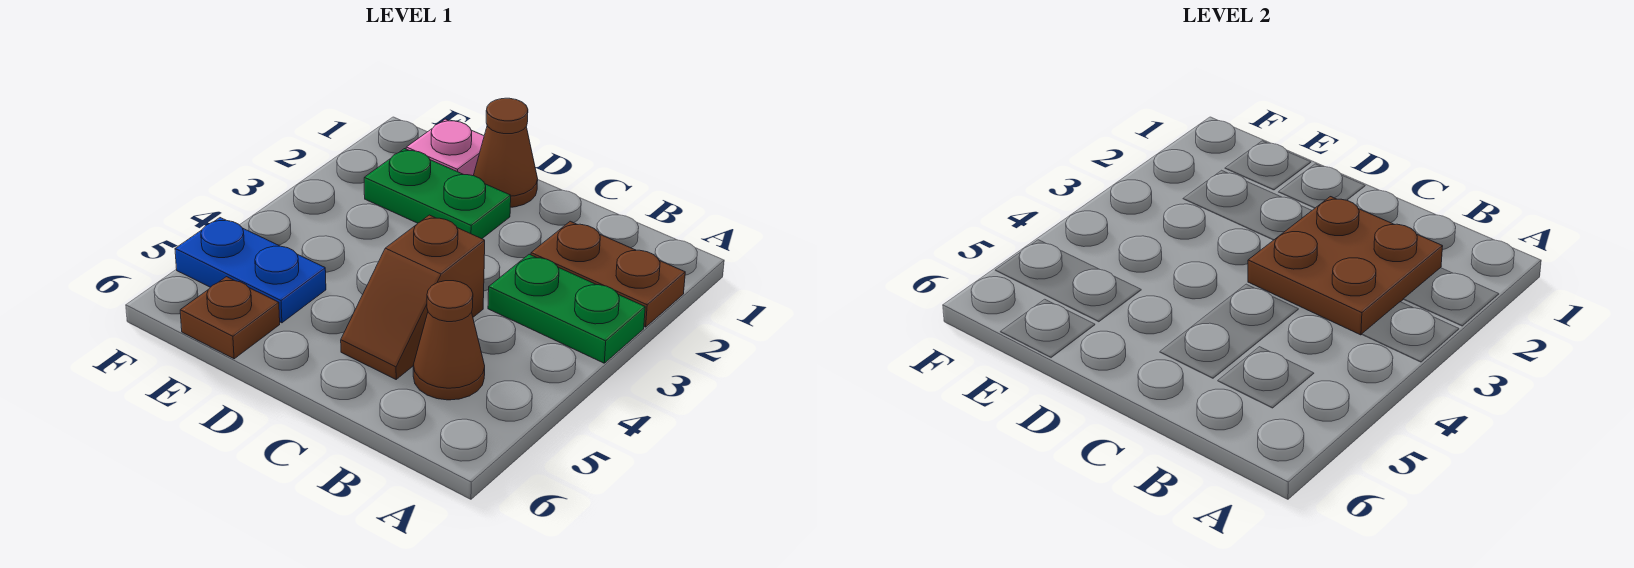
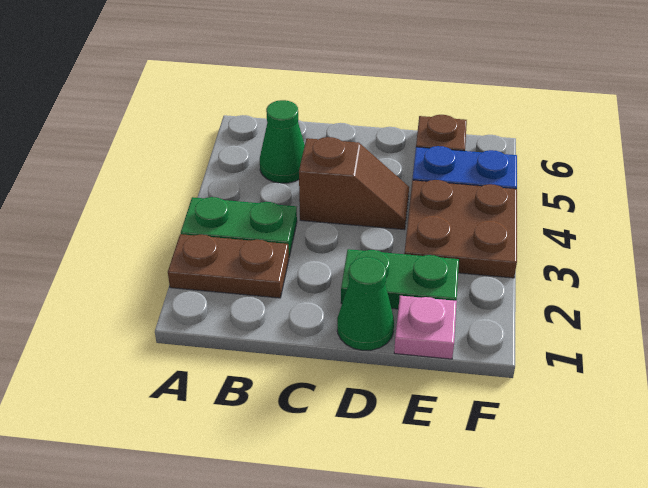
brown plate B2:C3 level 2 -> brown plate E3:F4 level 1
brown cone B5 level 1 -> green cone B5 level 1
brown slope C4:C5 level 1 top 4 -> brown slope C4:D4 level 1 top C
brown cone D1 level 1 -> green cone D1 level 1

